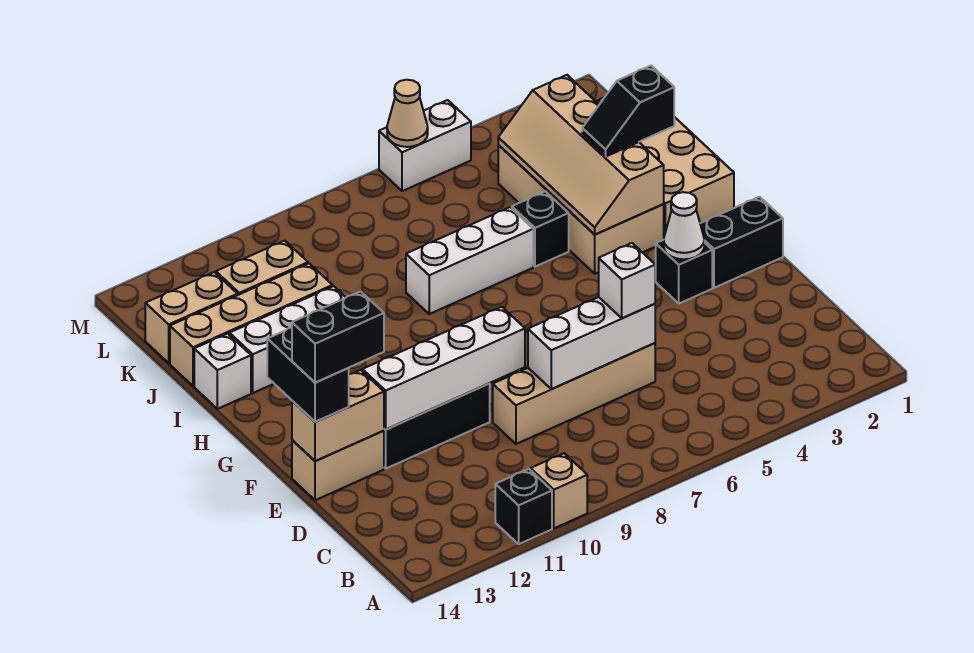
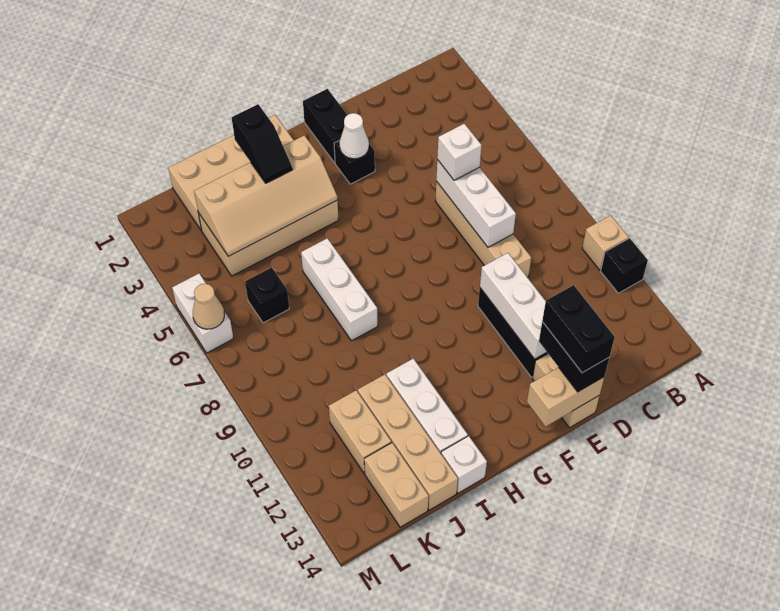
white brick E9:E12 level 2 -> white brick E10:E12 level 2
tan brick E13:E14 level 2 -> tan brick E14:F14 level 2
black brick E14:F14 level 3 -> black brick E13:E14 level 3
black brick I5 level 1 -> black brick K6 level 1

